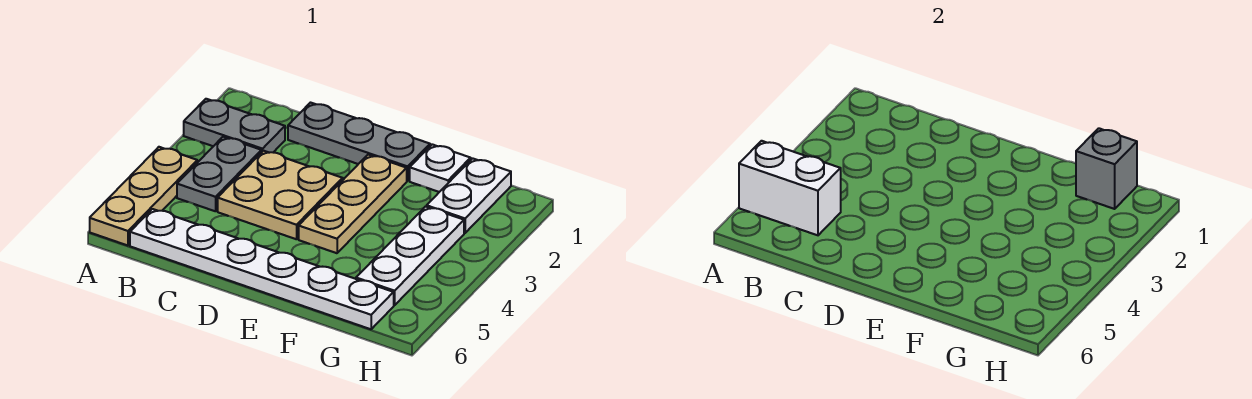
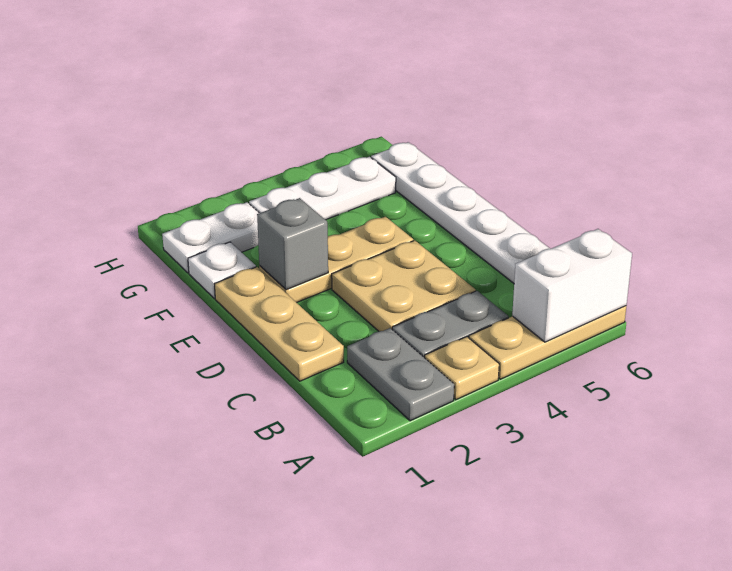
none -> tan plate A3 level 1
white brick A5:B5 level 2 -> white brick A5:A6 level 2
grey plate C1:E1 level 1 -> tan plate C1:E1 level 1
grey brick G1 level 2 -> grey brick E2 level 2

